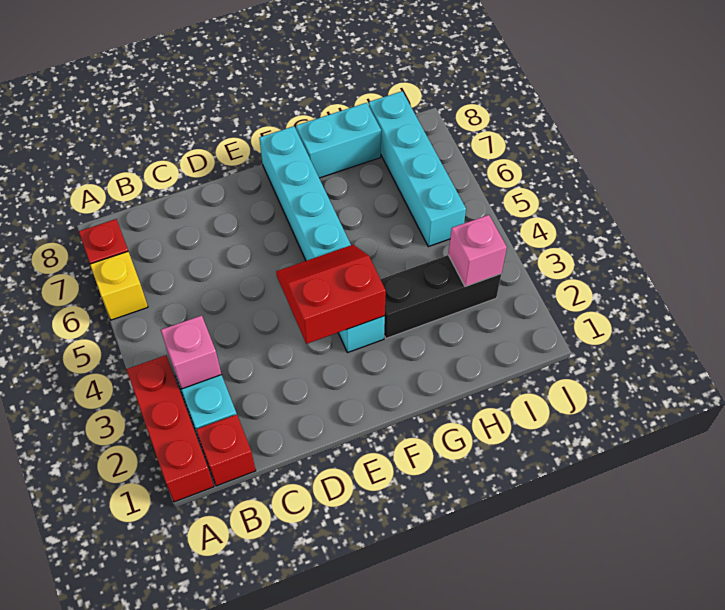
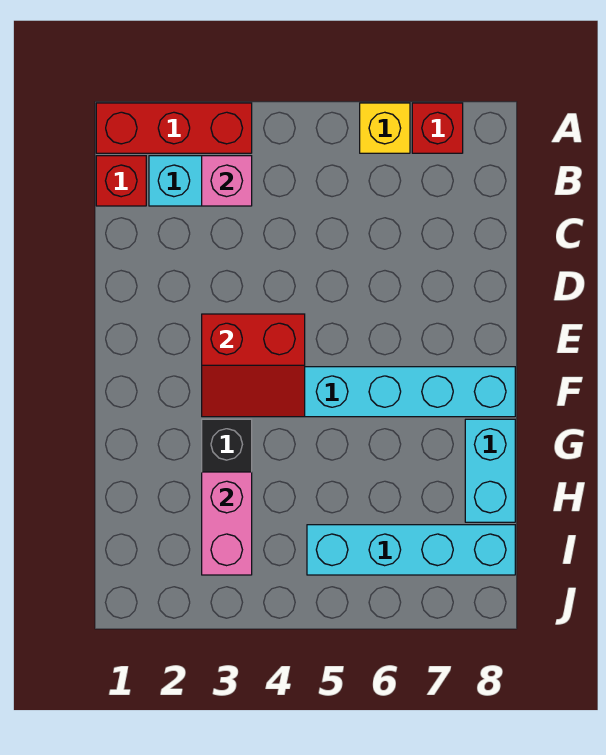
red slope E3:F4 level 2 top 3 -> red slope E3:F4 level 2 top E
pink brick I3 level 2 -> pink brick H3:I3 level 2

